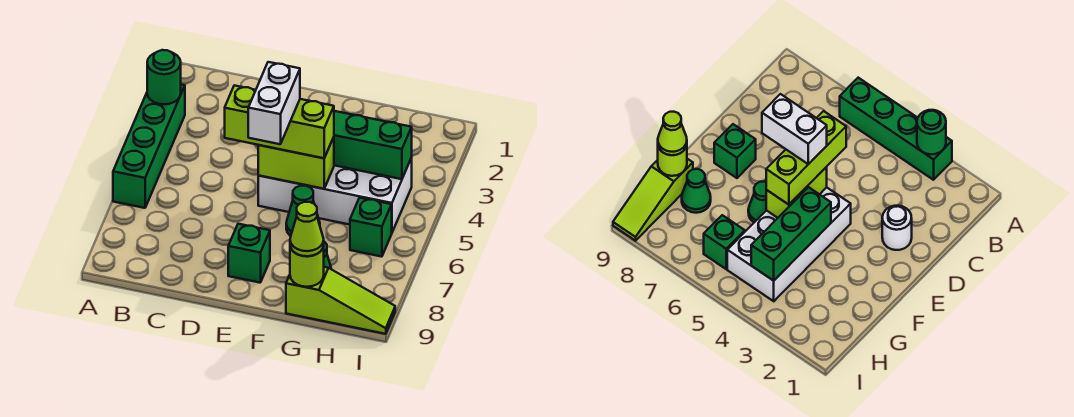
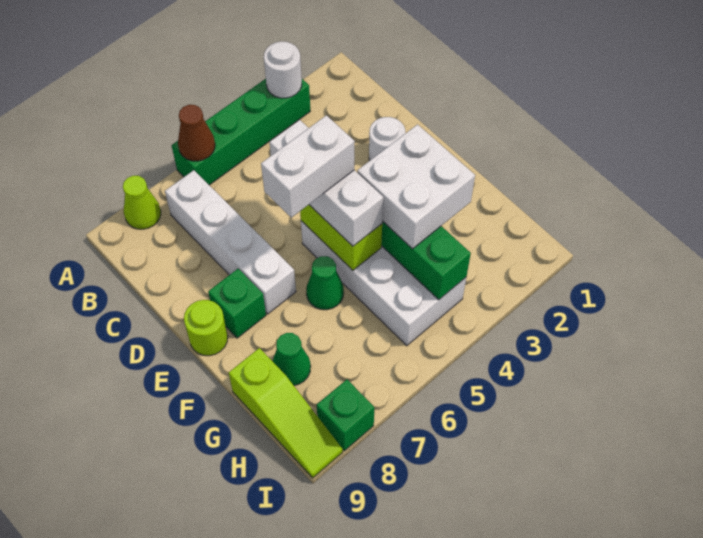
green round brick A3 level 2 -> white round brick A3 level 2
none -> brown cone A6 level 2
none -> white brick B7:E7 level 1
lime brick D5:F5 level 3 -> white brick D5:F5 level 3
none -> white brick F3:G4 level 3
lime round brick G9 level 2 -> lime round brick E9 level 1
lime cone G9 level 3 -> lime cone A8 level 1
green brick H6 level 1 -> green brick I8 level 1

